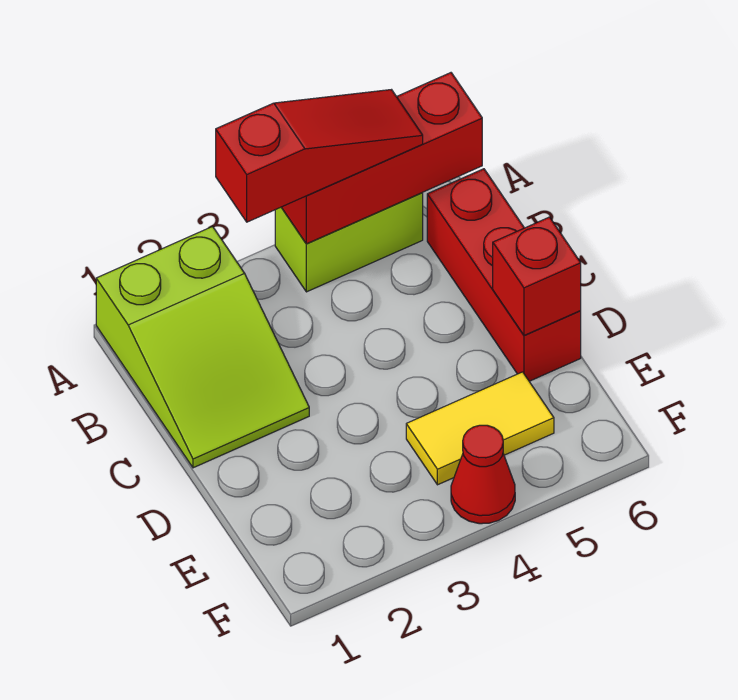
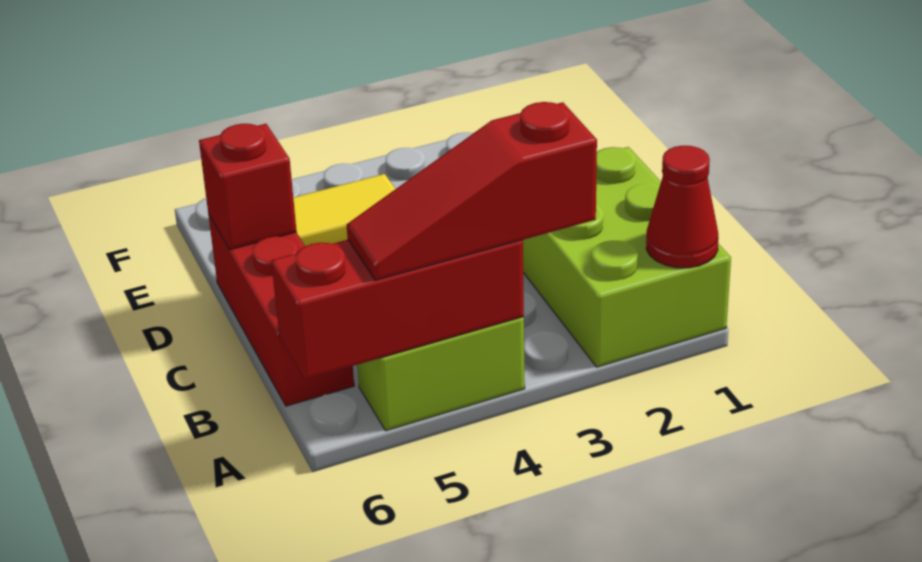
lime slope A1:C2 level 1 top A -> lime brick A1:C2 level 1
red cone F4 level 1 -> red cone A1 level 2

